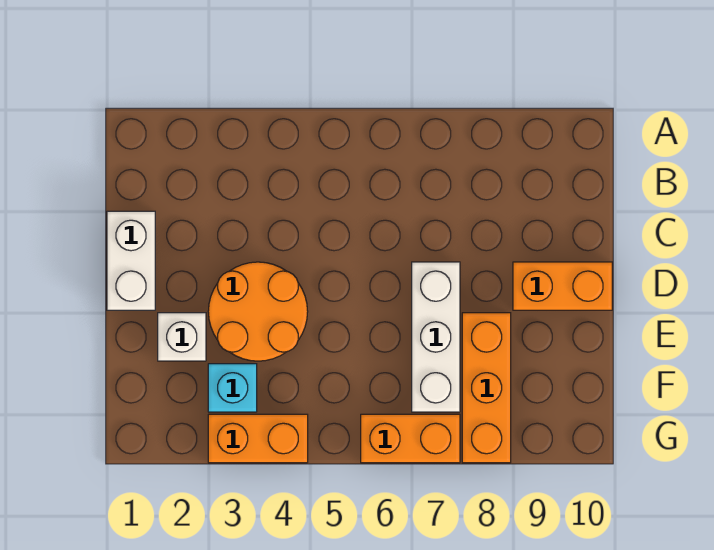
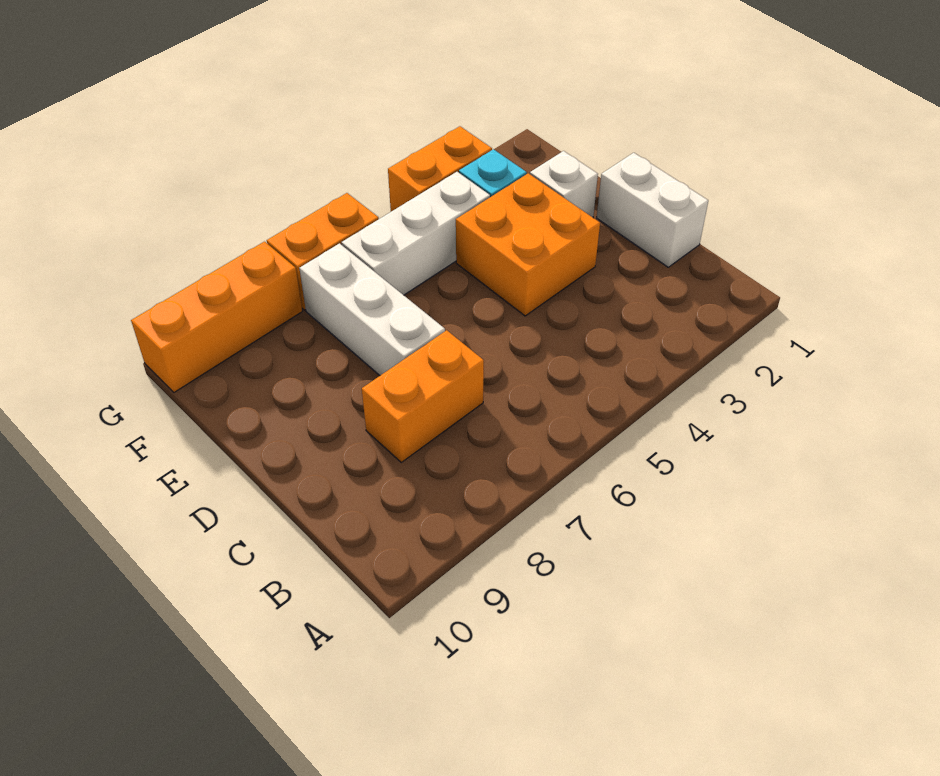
orange round brick D3:E4 level 1 -> orange brick D3:E4 level 1
orange brick D9:D10 level 1 -> orange brick C7:C8 level 1
orange brick E8:G8 level 1 -> orange brick G8:G10 level 1
none -> white brick F4:F6 level 1

